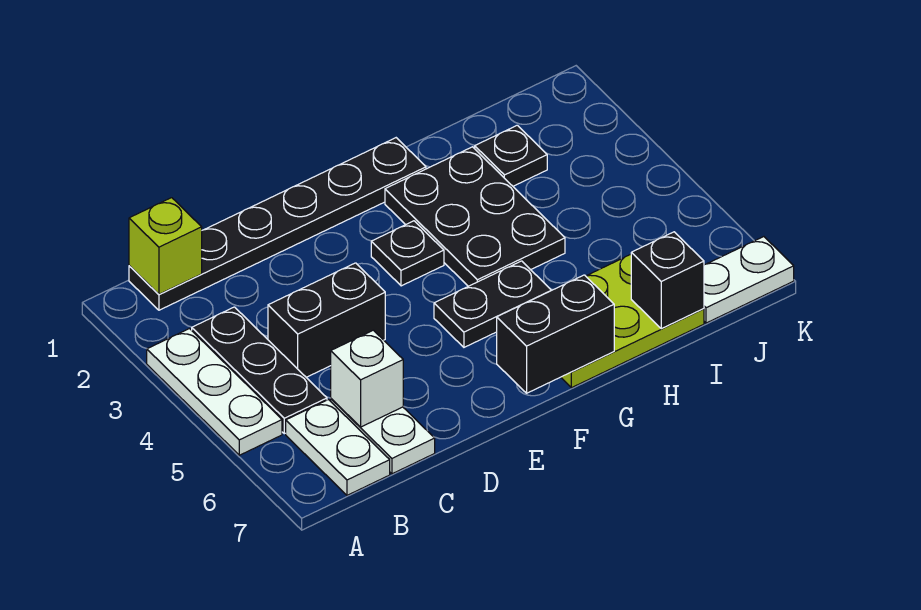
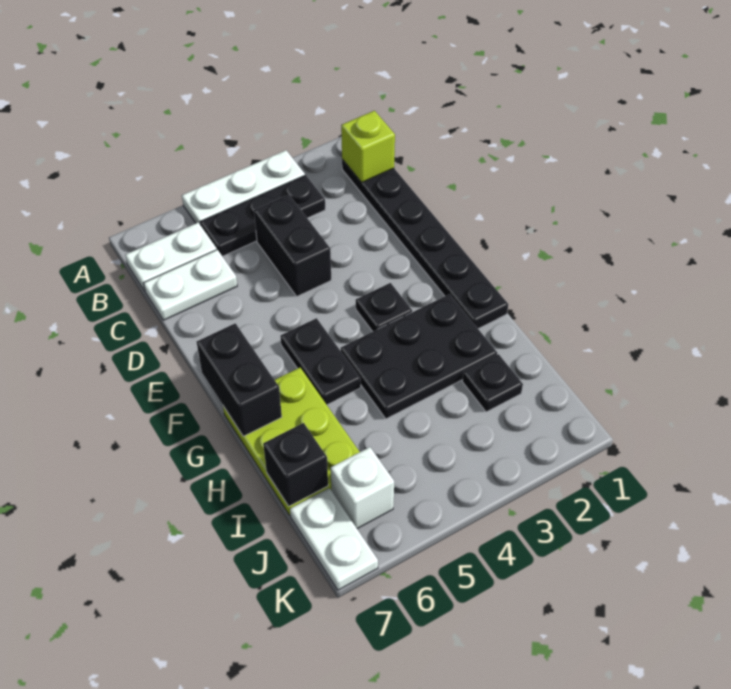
white brick C6 level 2 -> white brick J6 level 1

